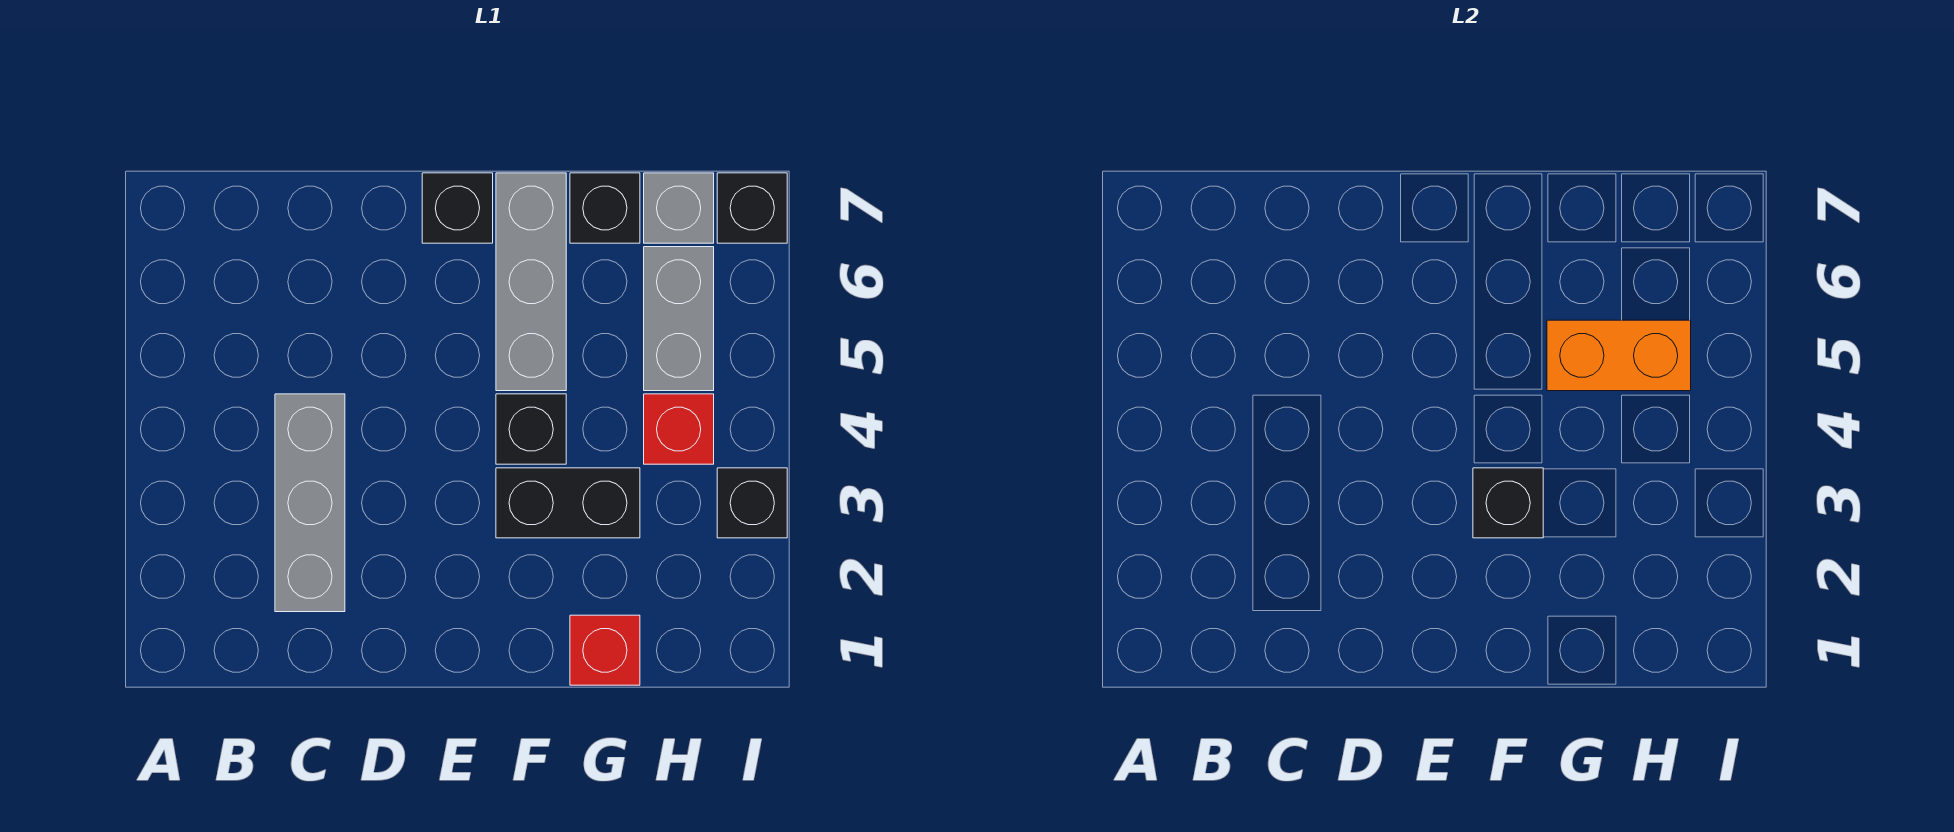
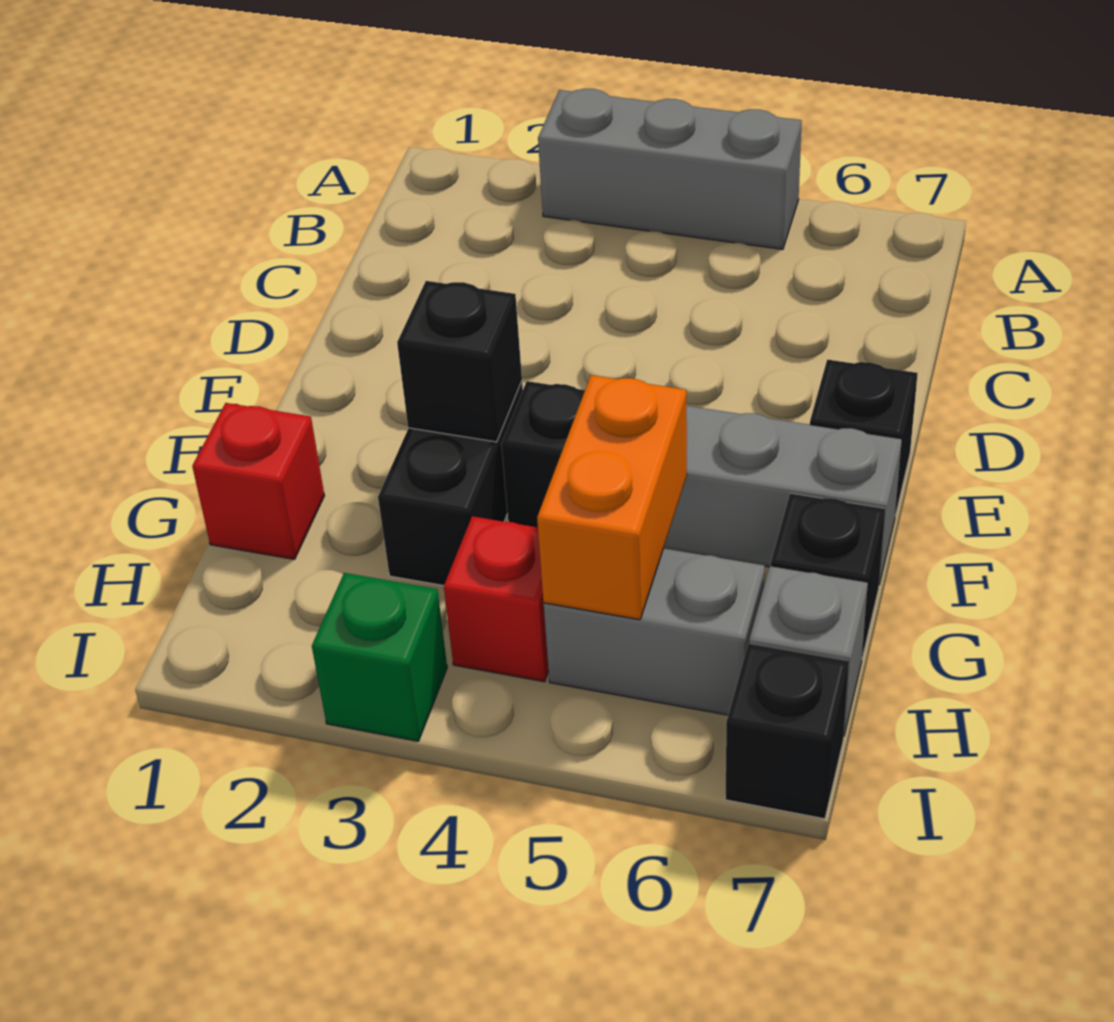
grey brick C2:C4 level 1 -> grey brick A3:A5 level 1
black brick I3 level 1 -> green brick I3 level 1

